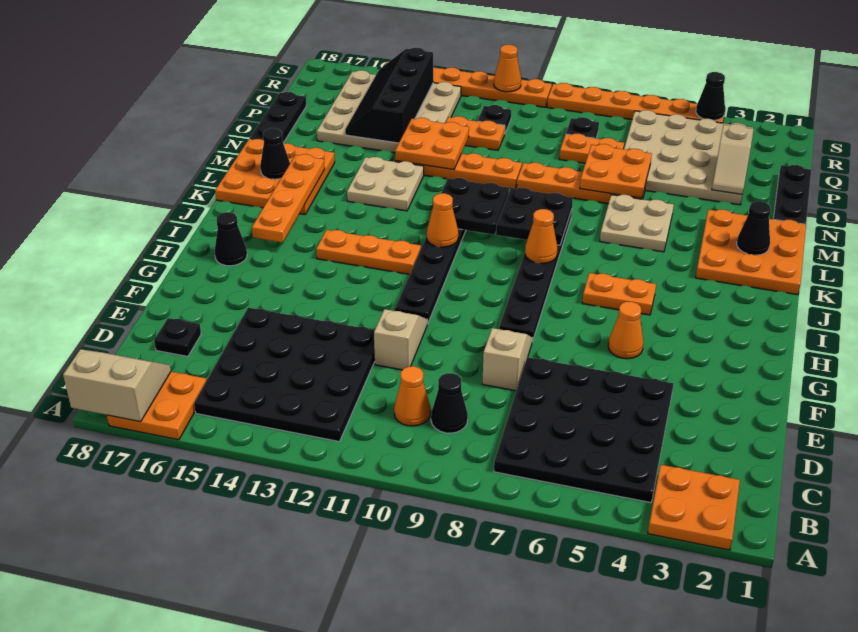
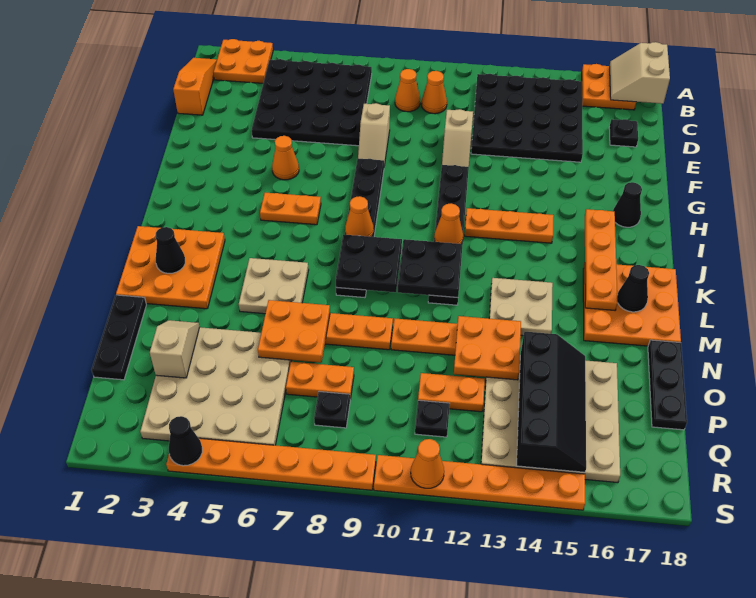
tan slope A17:B18 level 2 top A -> tan slope A17:B18 level 2 top 18
none -> orange slope B1:D1 level 1 top D
black cone C9 level 1 -> orange cone C9 level 1

